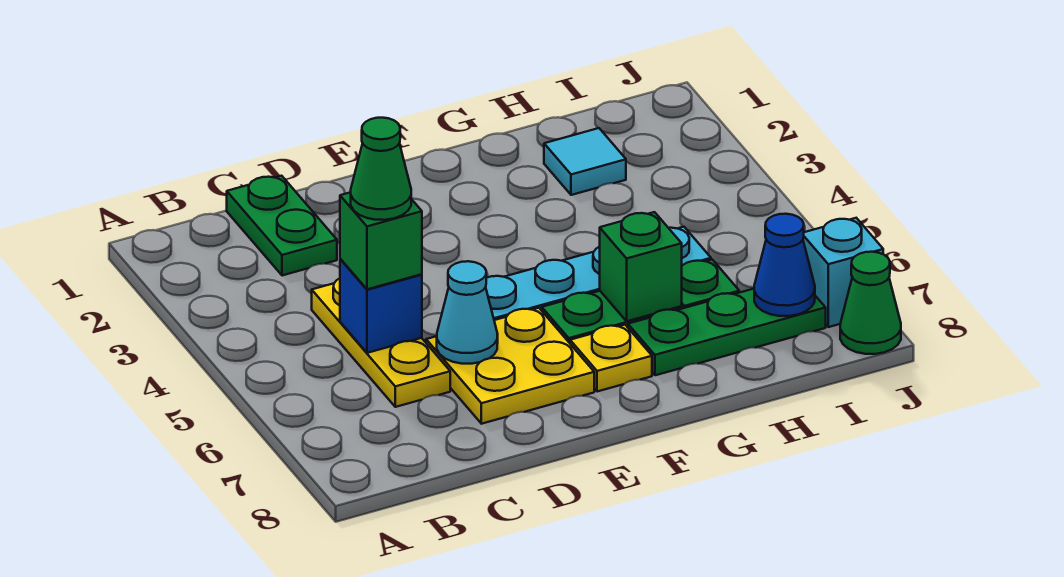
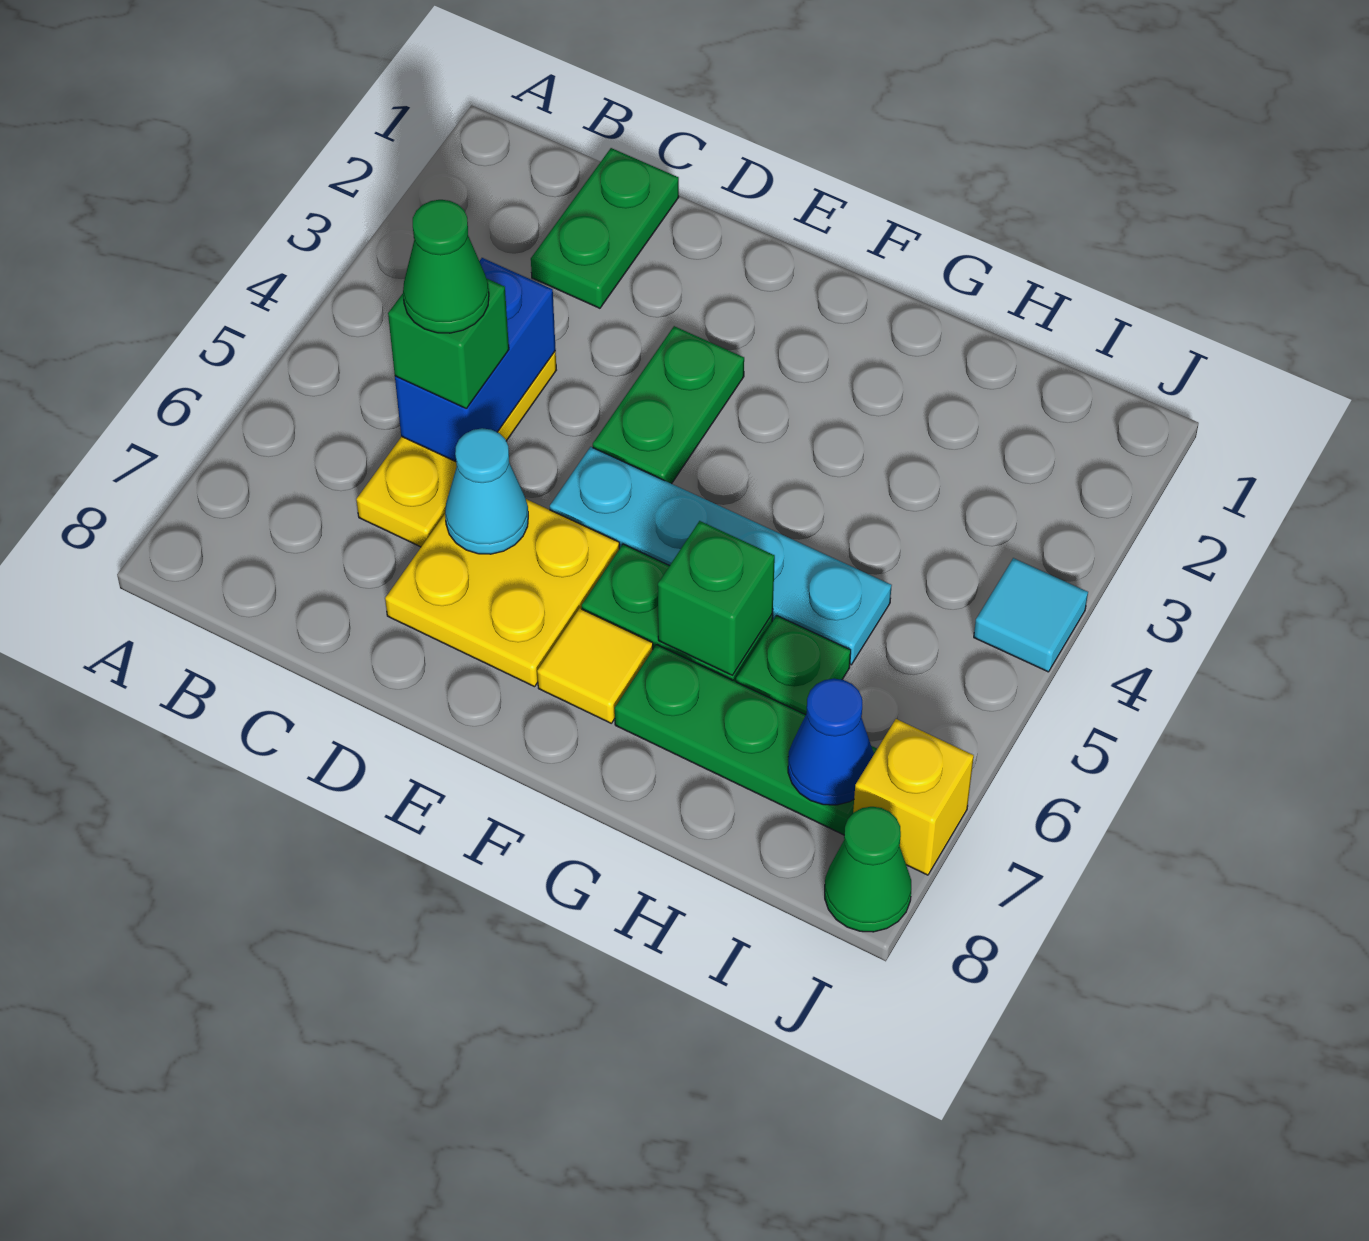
blue brick C5 level 2 -> blue brick C4:C5 level 2
none -> green plate E3:E4 level 1
yellow plate F7 level 1 -> yellow tile F7 level 1
cyan tile H2 level 1 -> cyan tile J4 level 1
cyan brick J7 level 1 -> yellow brick J7 level 1

